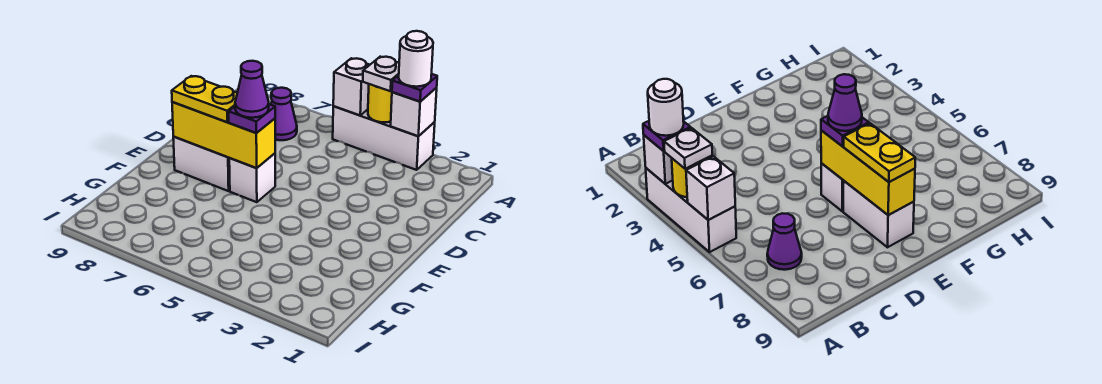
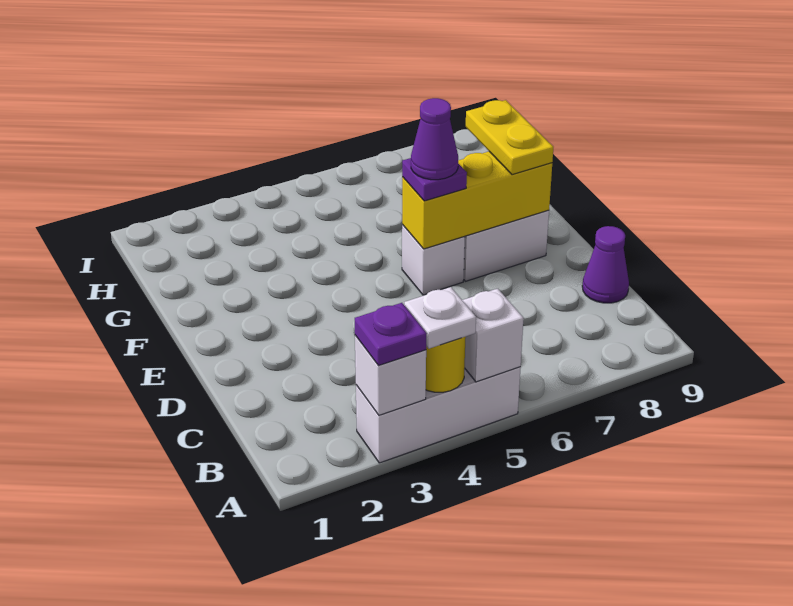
white round brick A3 level 4 -> none
purple cone B7 level 1 -> purple cone C9 level 1
yellow plate E7:E8 level 3 -> yellow plate E8:F8 level 3

